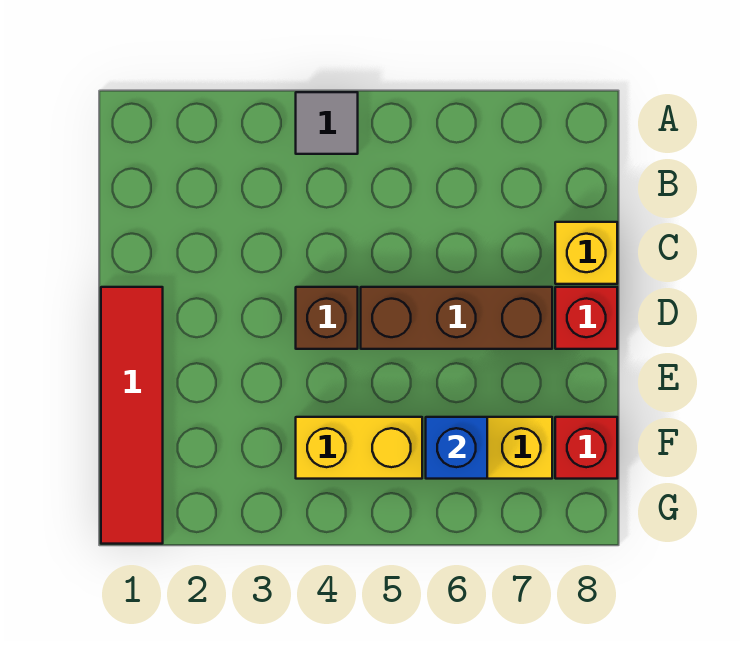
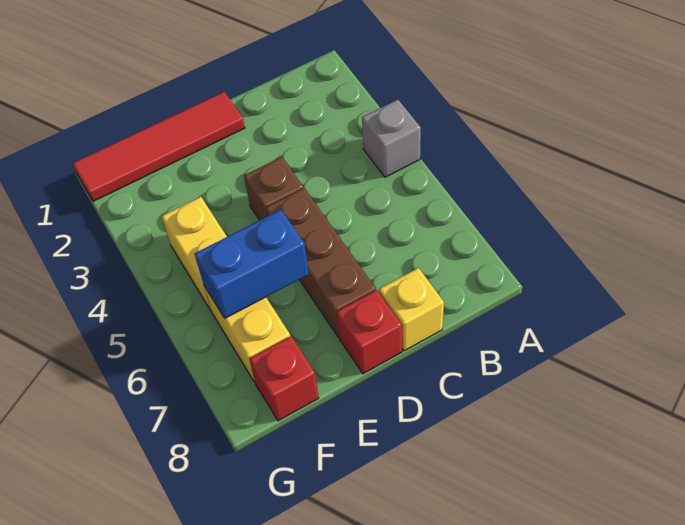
grey tile A4 level 1 -> grey brick A4 level 1
blue brick F6 level 2 -> blue brick E6:F6 level 2

